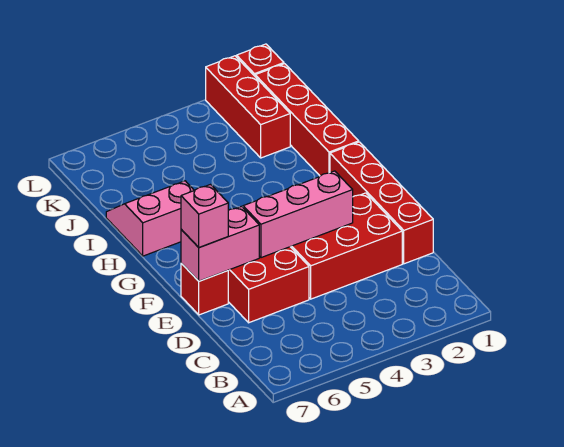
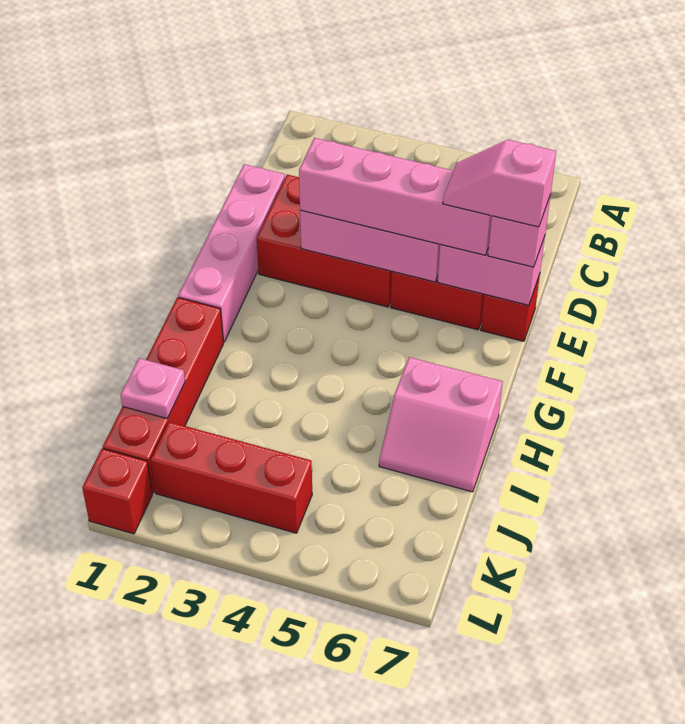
red brick D1:G1 level 1 -> pink brick D1:G1 level 1
none -> pink brick E3:E6 level 3
none -> pink slope E6:E7 level 4 top 7
none -> pink plate J1 level 2
red brick J2:L2 level 1 -> red brick K2:K4 level 1

